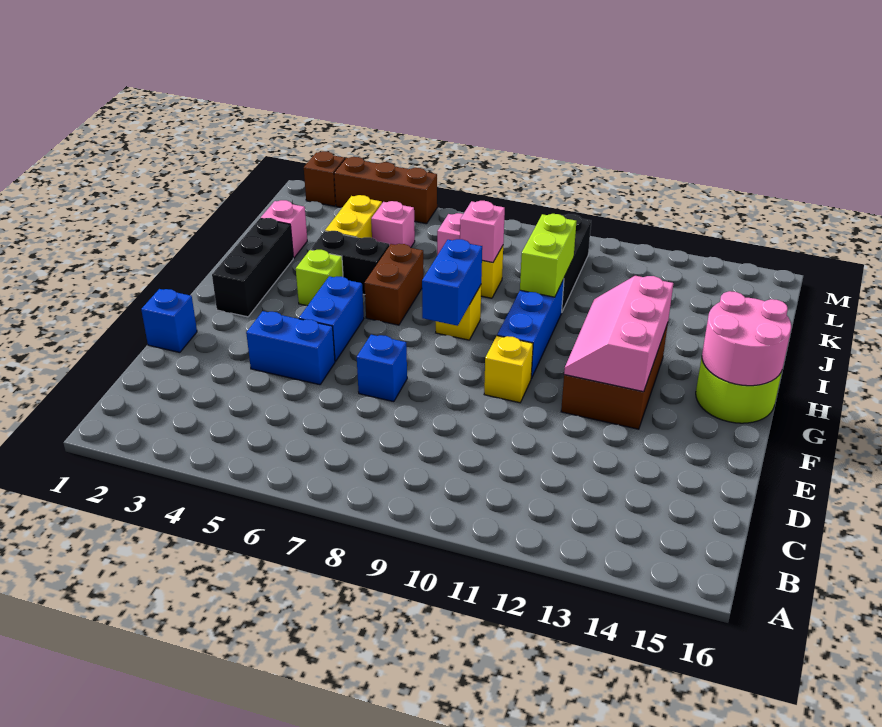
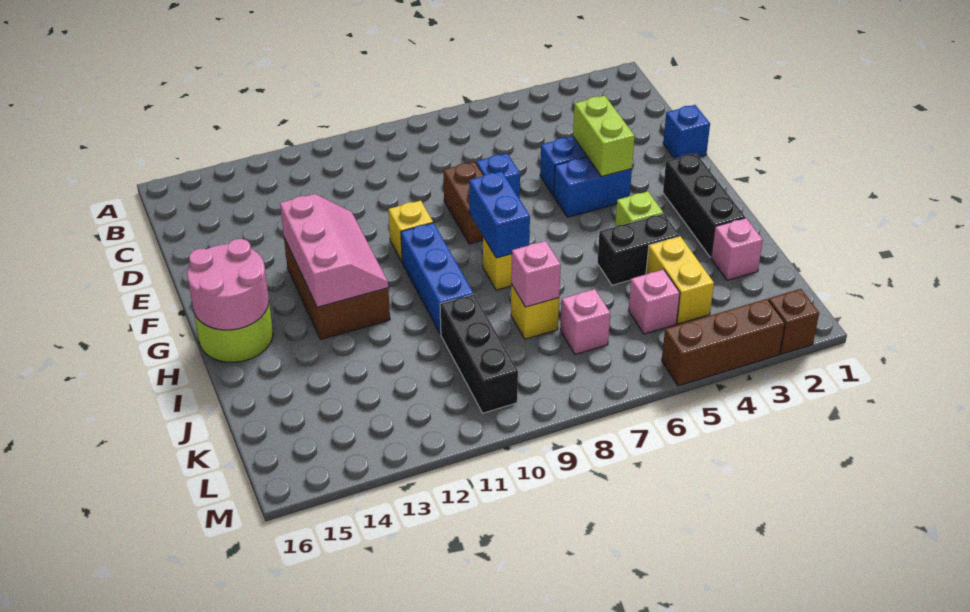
blue brick F5:G5 level 1 -> blue brick F4:F5 level 1
brown brick H6:I6 level 1 -> brown brick E8:F8 level 1
lime brick I10:J10 level 2 -> lime brick E4:F4 level 2

